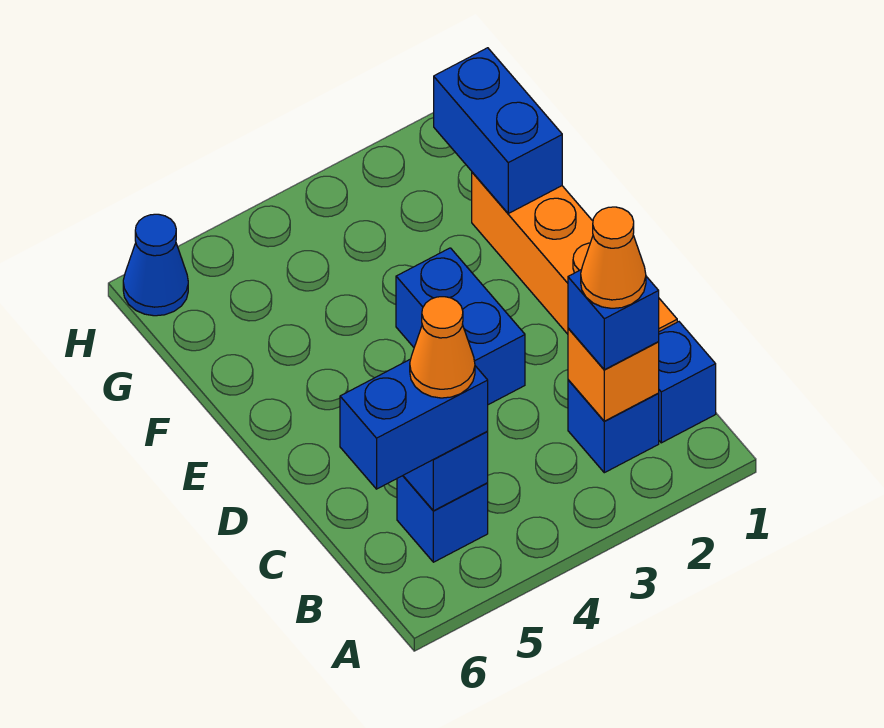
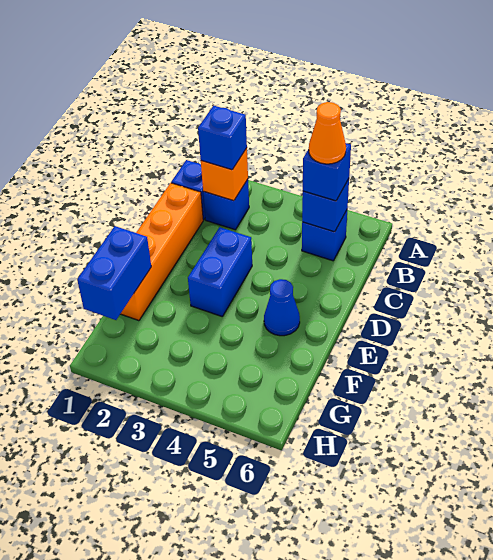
orange cone B2 level 4 -> none
blue brick B5:B6 level 3 -> blue brick B5 level 3
blue cone H6 level 1 -> blue cone E5 level 1

